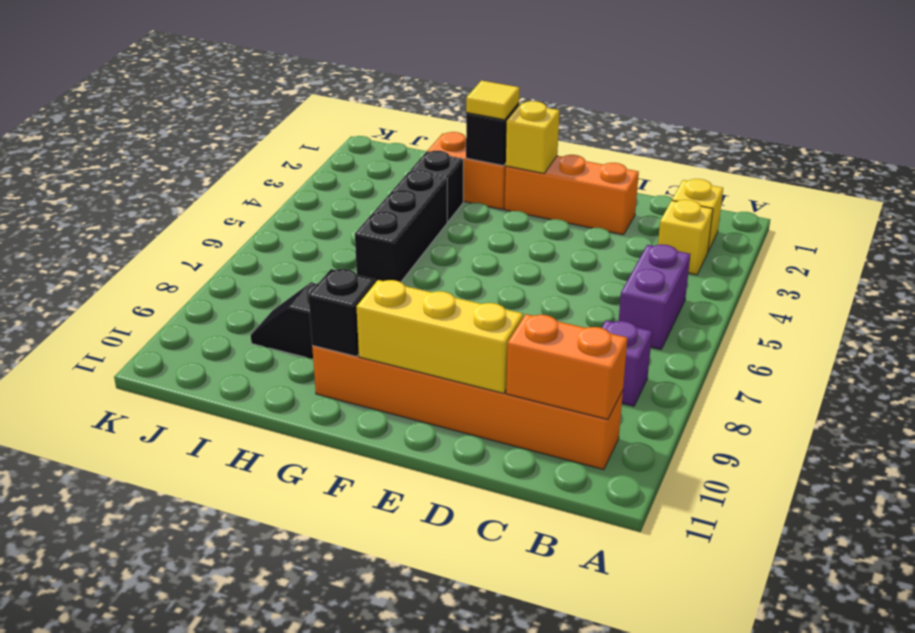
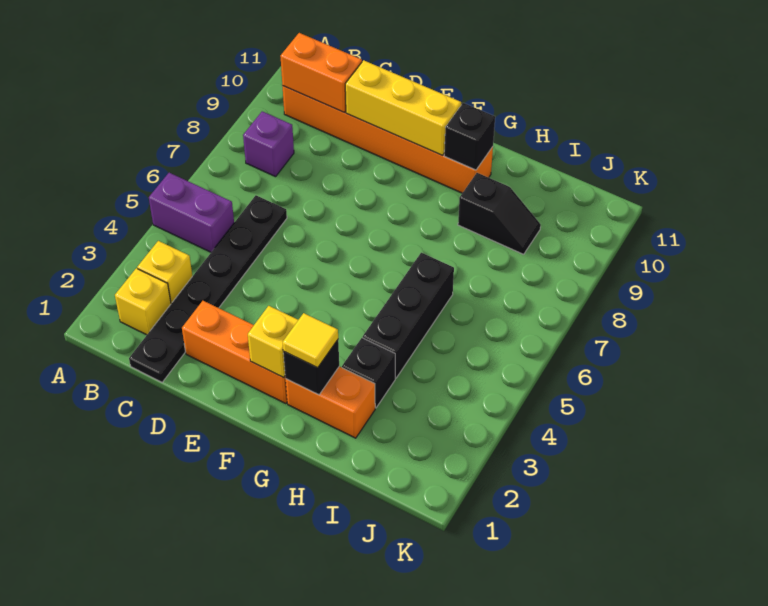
purple brick B5:B6 level 1 -> purple brick A5:B5 level 1
none -> black plate C1:C6 level 1

